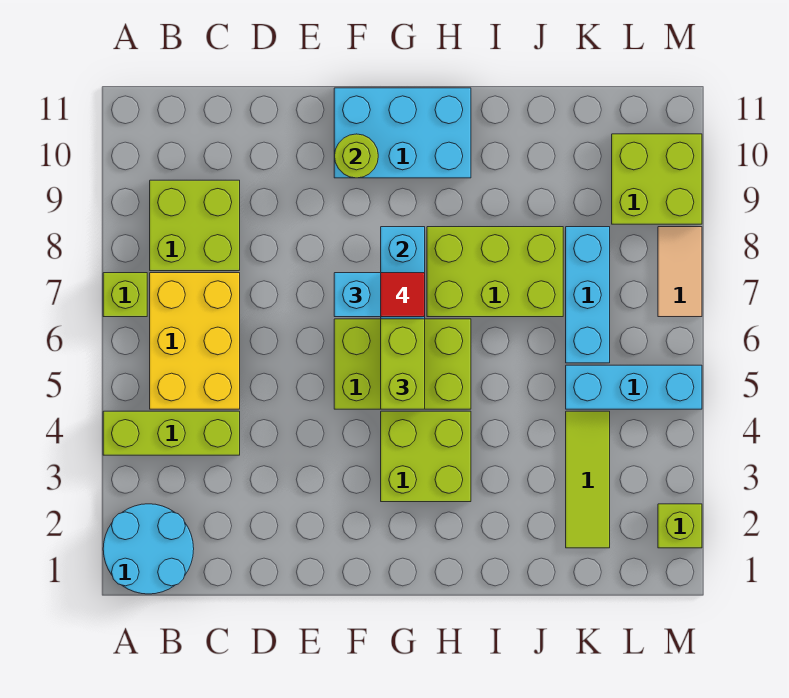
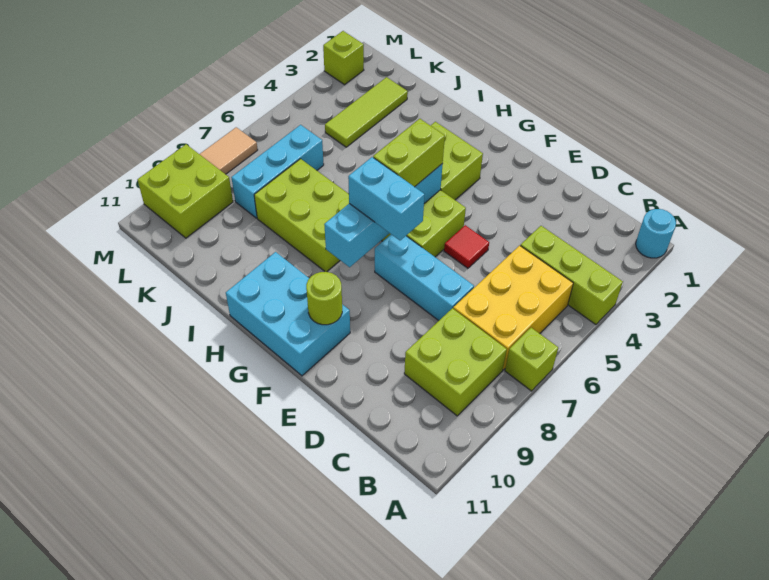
cyan round brick A1:B2 level 1 -> cyan round brick A1 level 1
red tile G7 level 4 -> red tile E5 level 1
cyan brick K5:M5 level 1 -> cyan brick D7:F7 level 1

